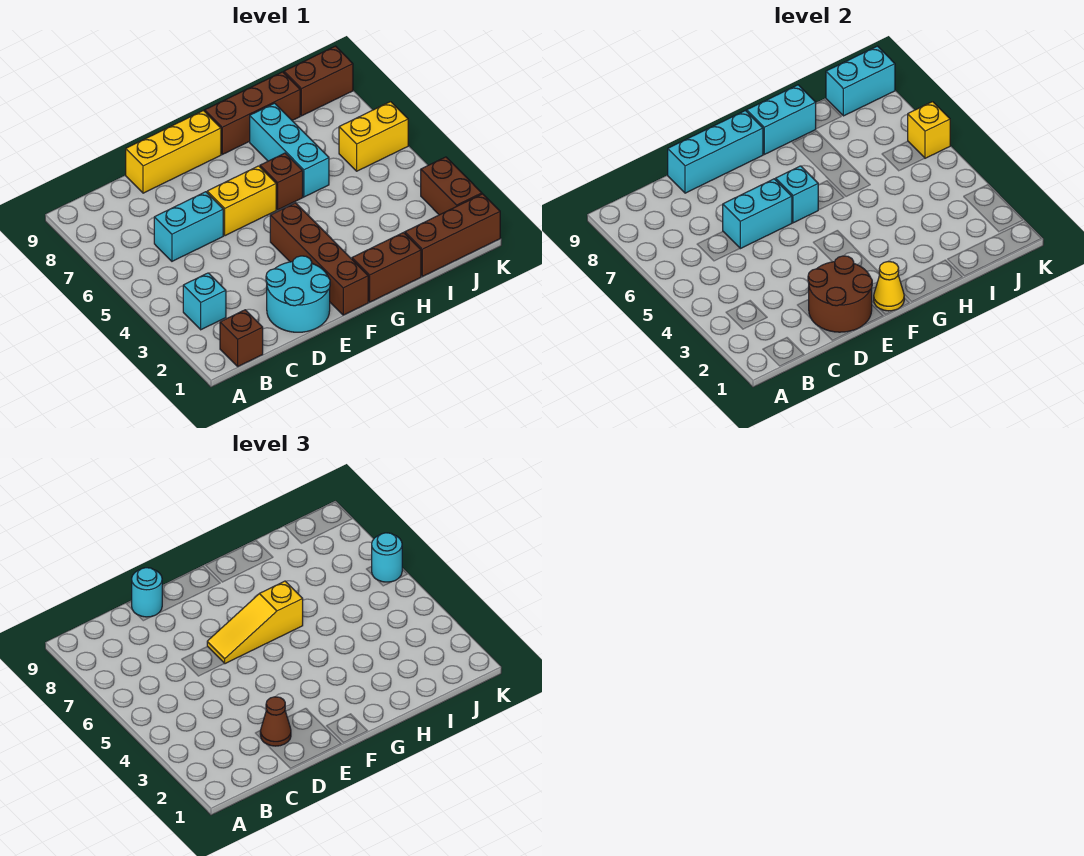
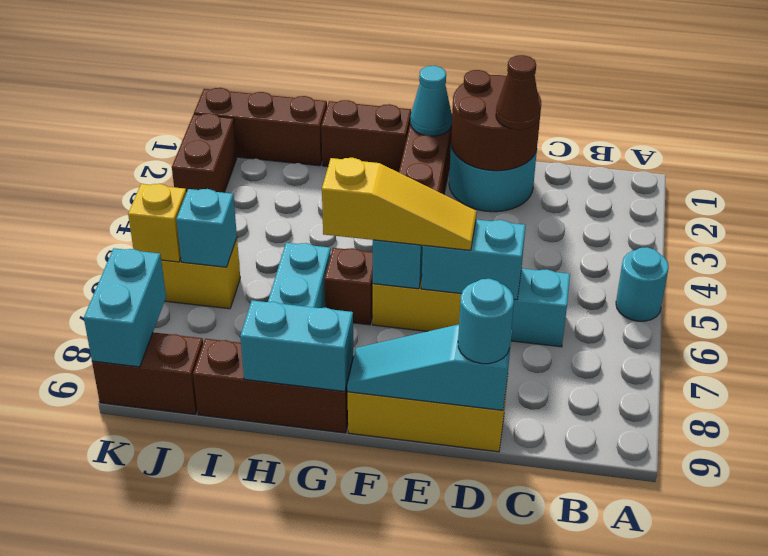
brown brick B1 level 1 -> none
cyan brick B3 level 1 -> cyan brick J6 level 2
cyan brick D9:F9 level 2 -> cyan slope D9:F9 level 2 top D
yellow cone F1 level 2 -> cyan cone F1 level 2
cyan brick J9:K9 level 2 -> cyan brick K8:K9 level 2
cyan round brick K6 level 3 -> cyan round brick A5 level 1

